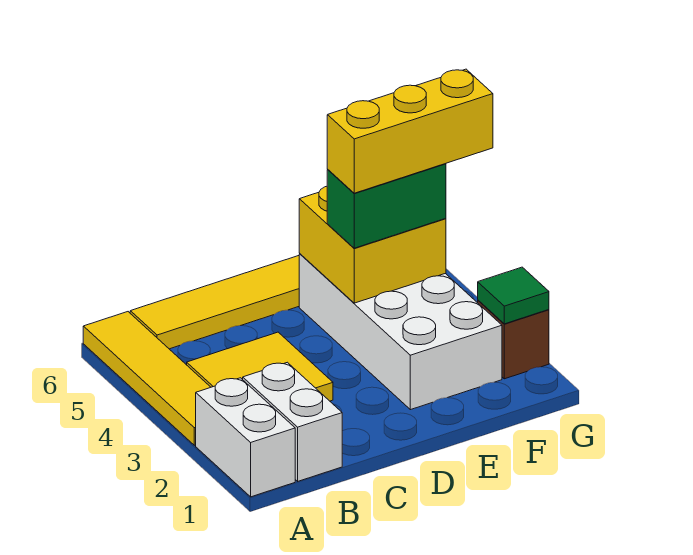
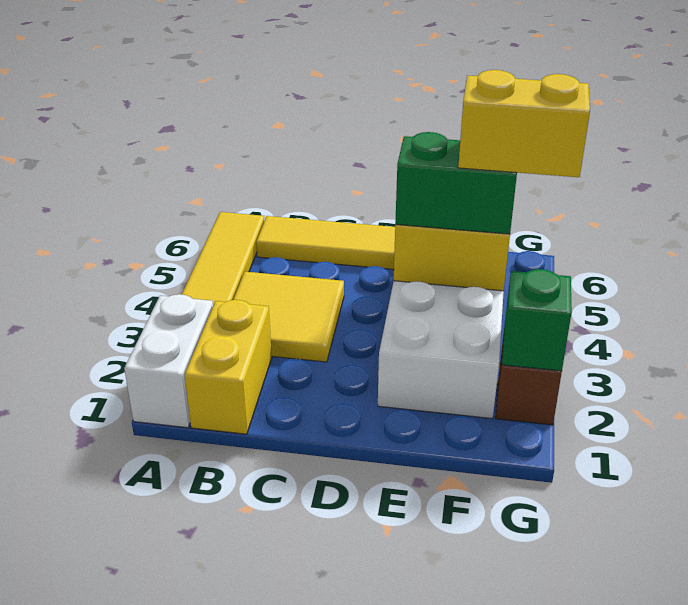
white brick B1:B2 level 1 -> yellow brick B1:B2 level 1
yellow brick E4:G4 level 4 -> yellow brick F4:G4 level 4
green tile G2 level 2 -> green brick G2 level 2

